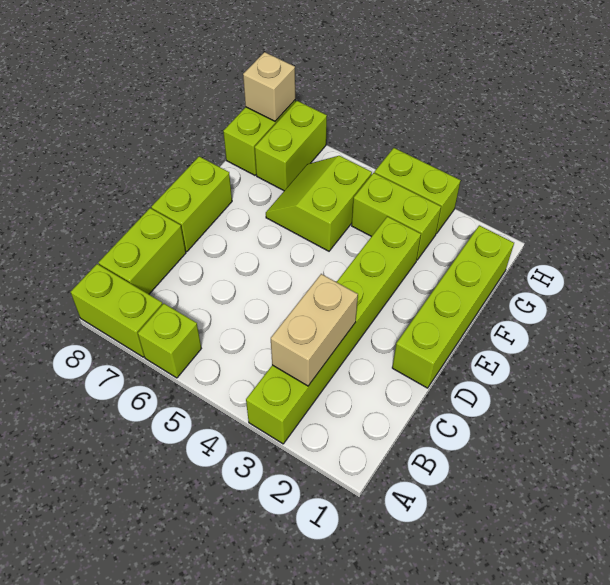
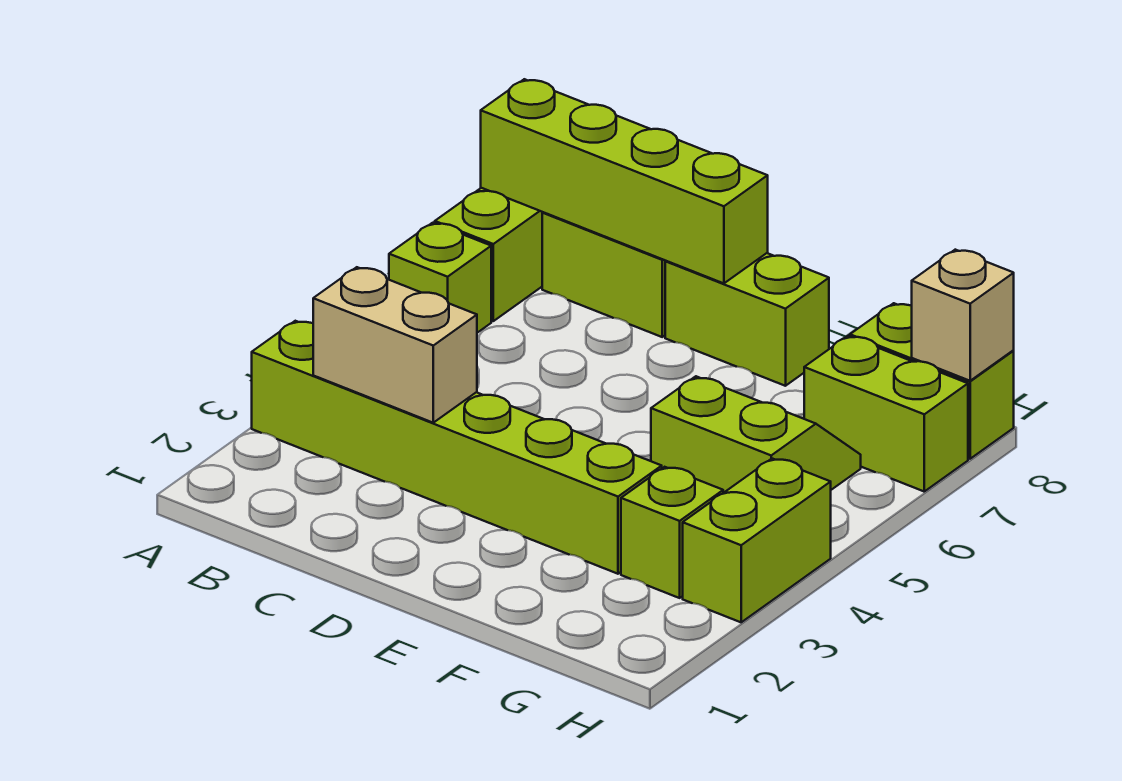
lime brick D1:G1 level 1 -> lime brick A8:D8 level 2
lime brick G3:G4 level 1 -> lime brick G3 level 1

